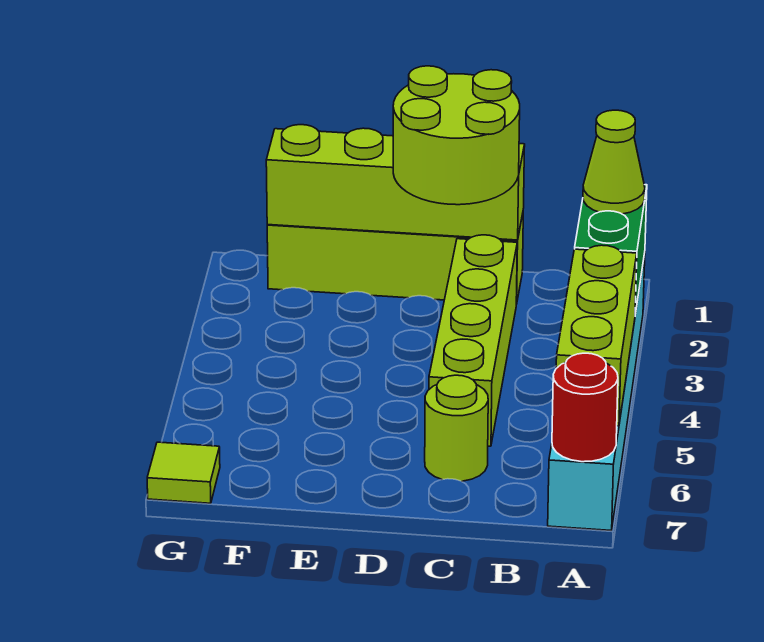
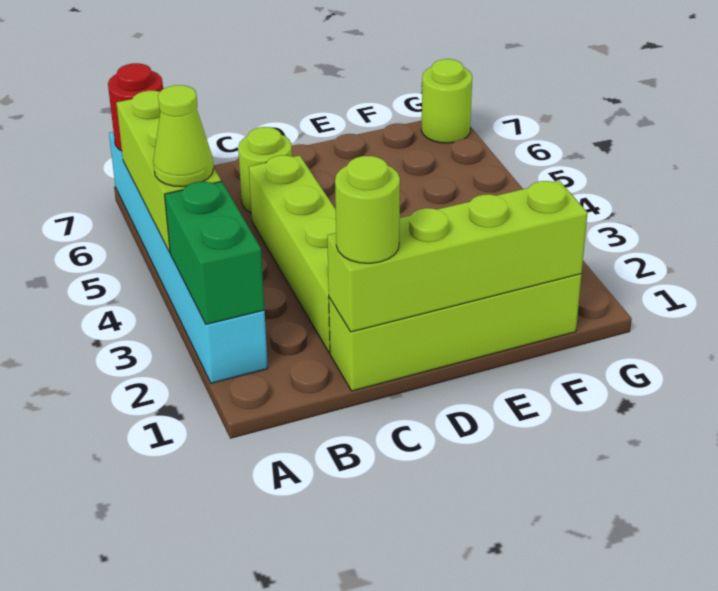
lime cone A2 level 3 -> lime cone A4 level 3
lime round brick C1:D2 level 3 -> lime round brick C1 level 3
lime tile G7 level 1 -> lime round brick G7 level 1

